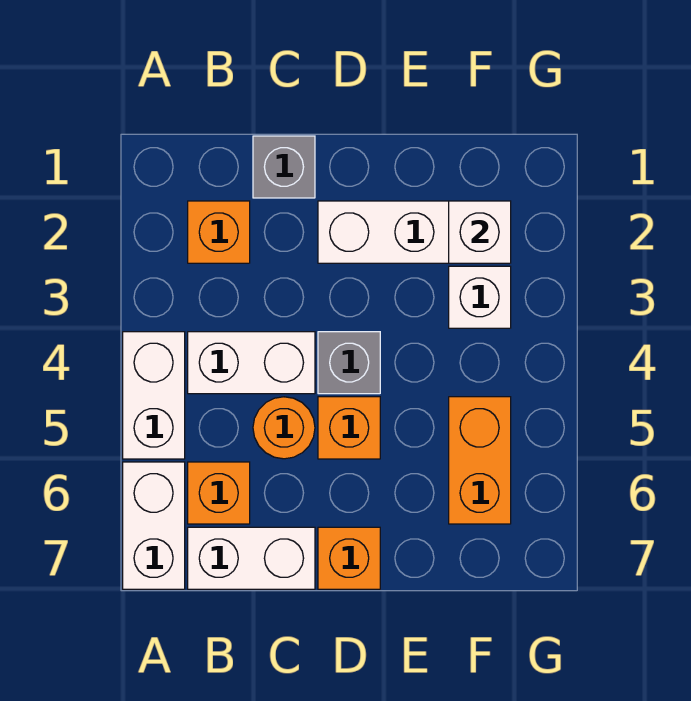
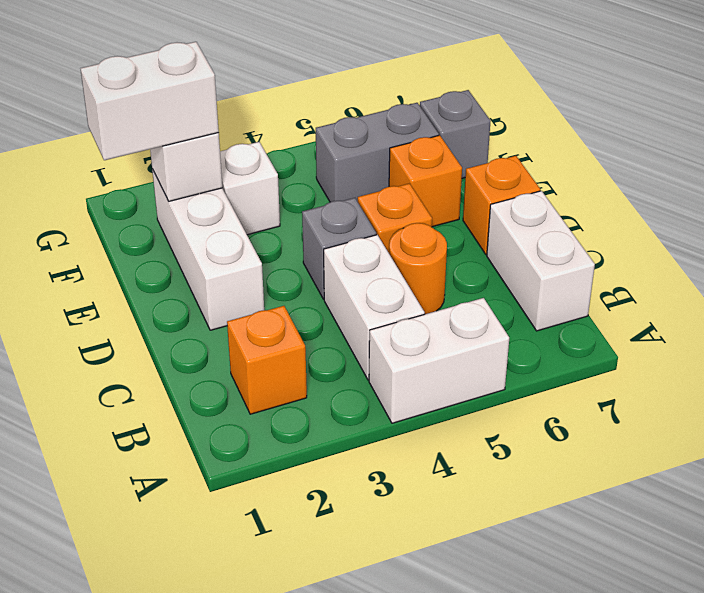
white brick A6:A7 level 1 -> white brick F1:F2 level 3
orange brick B6 level 1 -> orange brick E6 level 1
grey brick C1 level 1 -> grey brick F7 level 1
orange brick F5:F6 level 1 -> grey brick F5:F6 level 1

